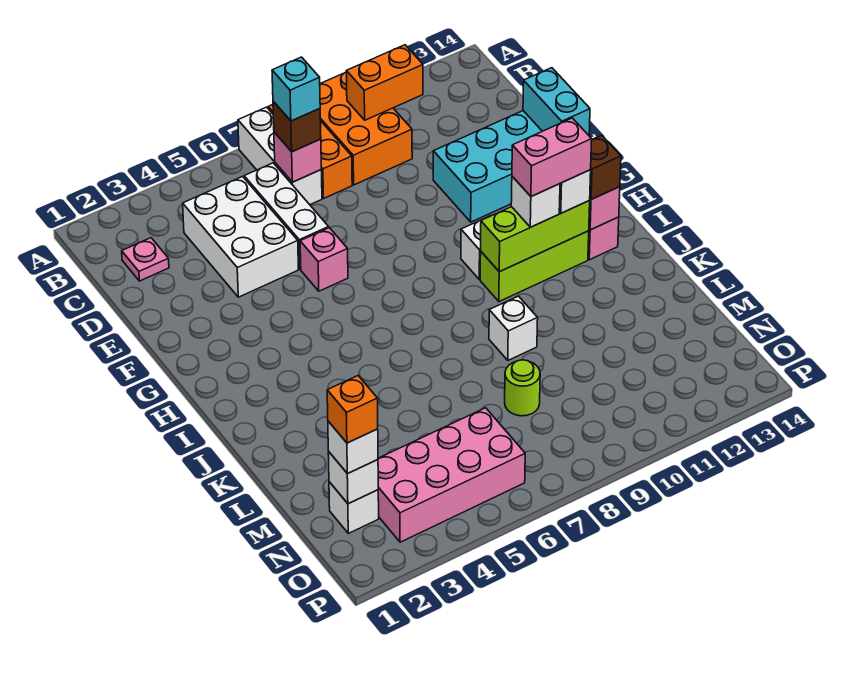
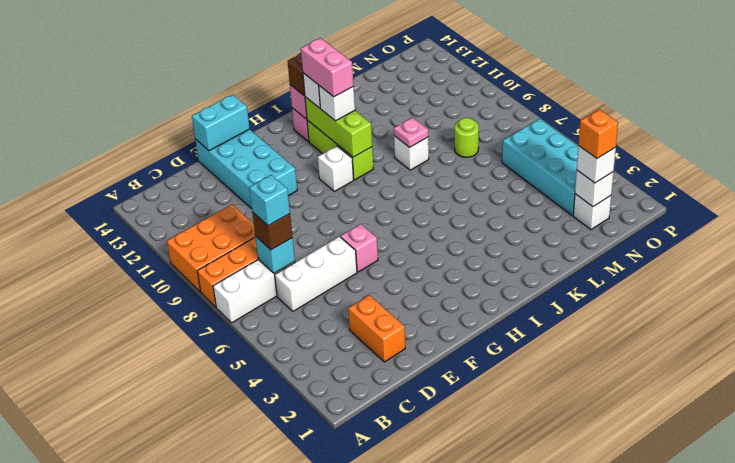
orange brick B10:B11 level 2 -> orange brick D2:D3 level 1
pink plate C2 level 1 -> pink plate K9 level 2
white brick C4:E5 level 1 -> none
pink brick C7 level 2 -> cyan brick C7 level 2
pink brick N3:O6 level 1 -> cyan brick N3:O6 level 1

